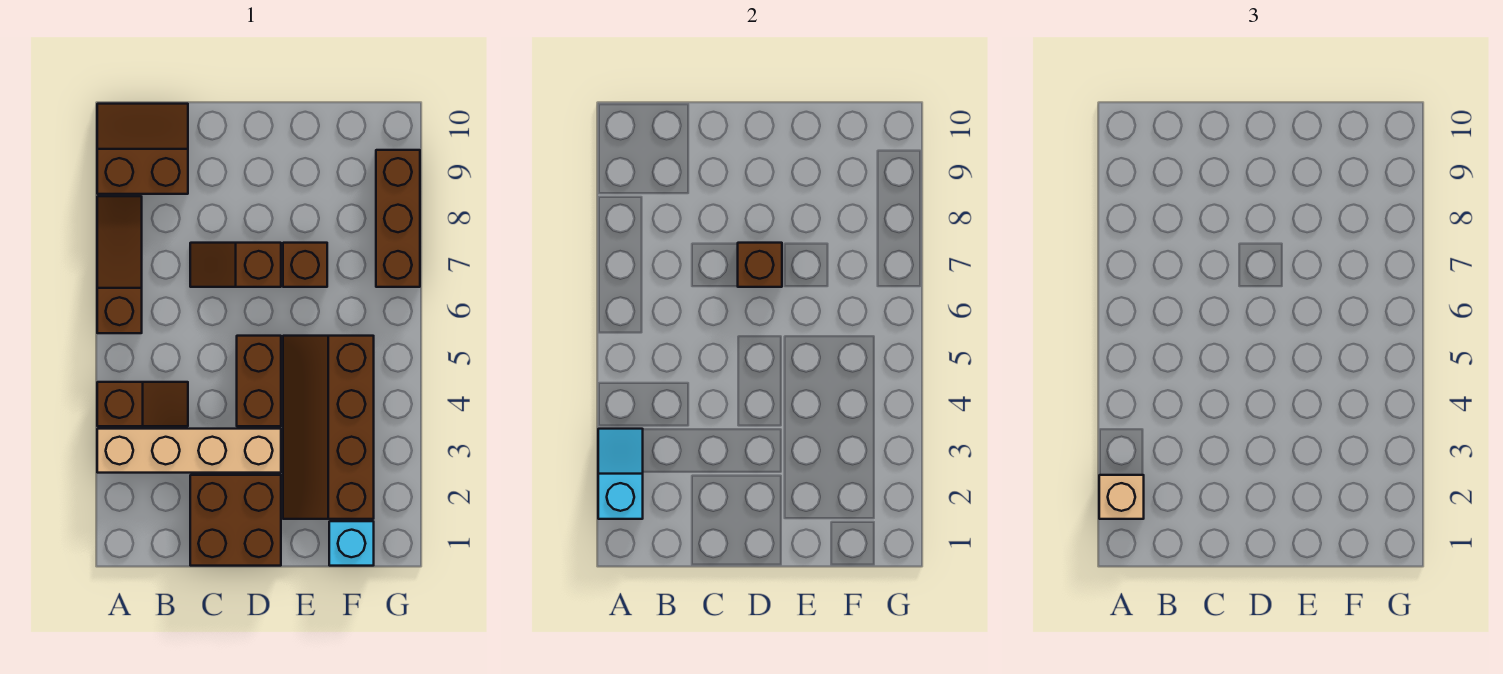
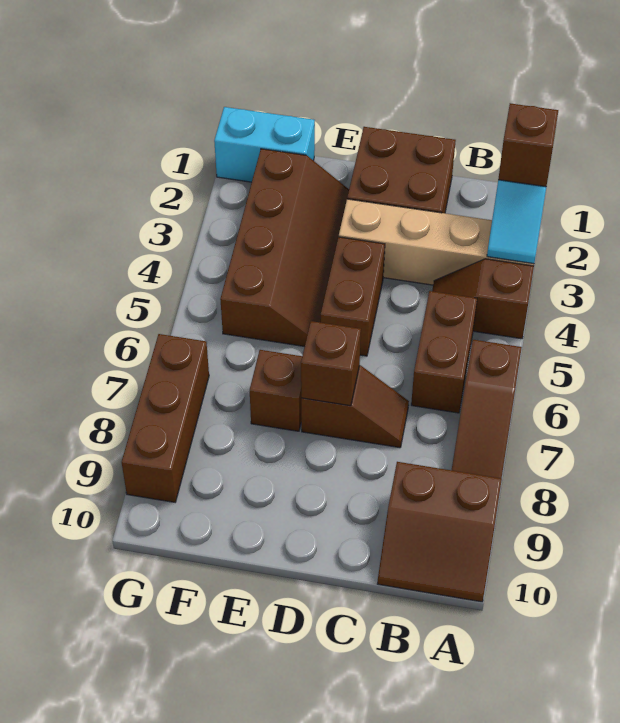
tan brick A2 level 3 -> brown brick A2 level 3
none -> brown brick B5:B6 level 1
cyan brick F1 level 1 -> cyan brick F1:G1 level 1

